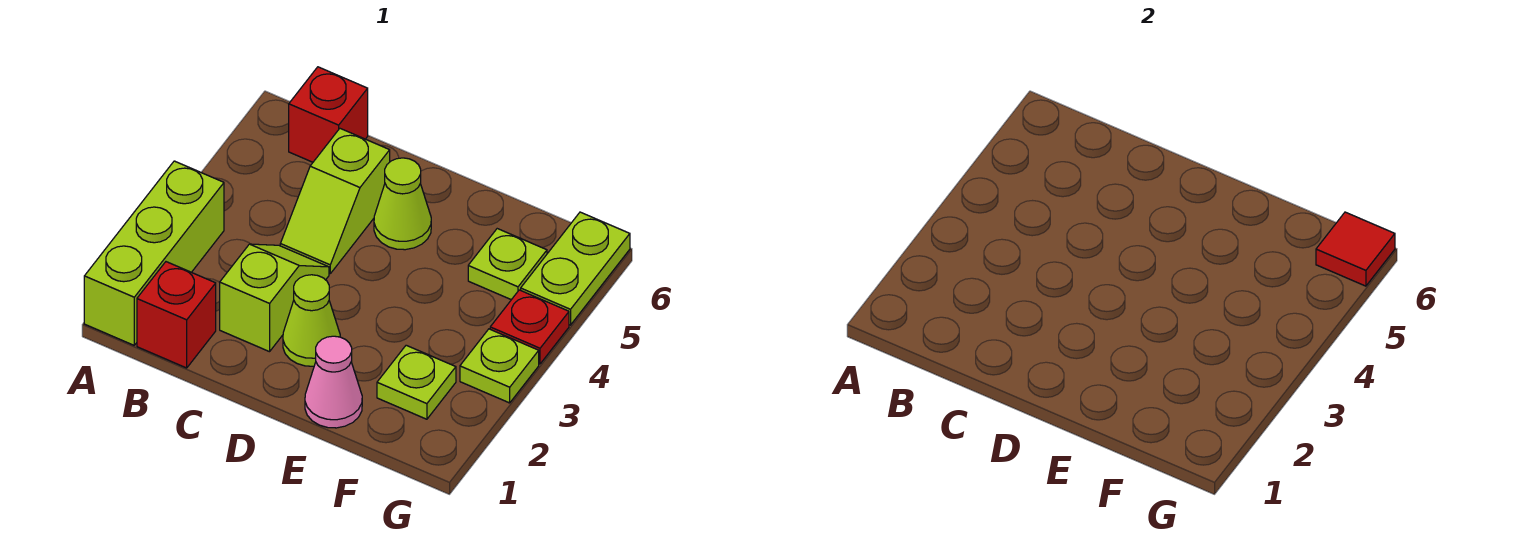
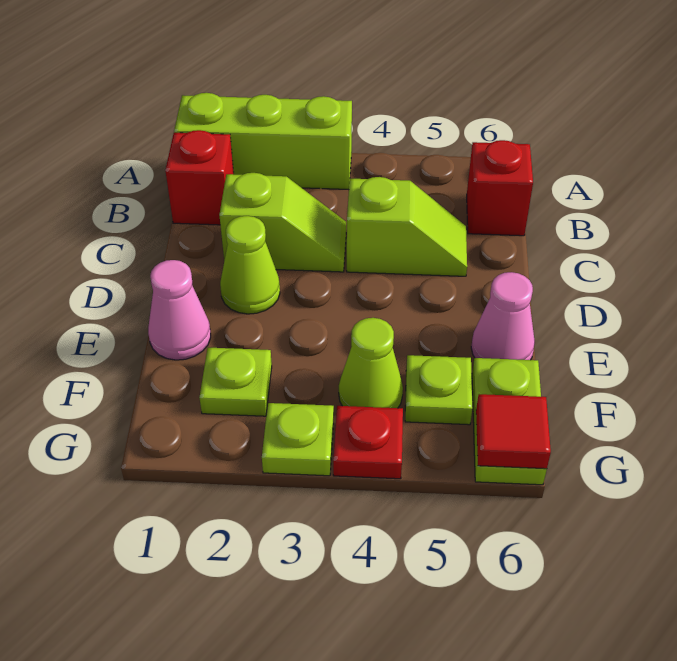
lime slope C4:C5 level 1 top 5 -> lime slope C4:C5 level 1 top 4
lime cone D5 level 1 -> lime cone F4 level 1
none -> pink cone E6 level 1
lime plate G5:G6 level 1 -> lime plate F6:G6 level 1

